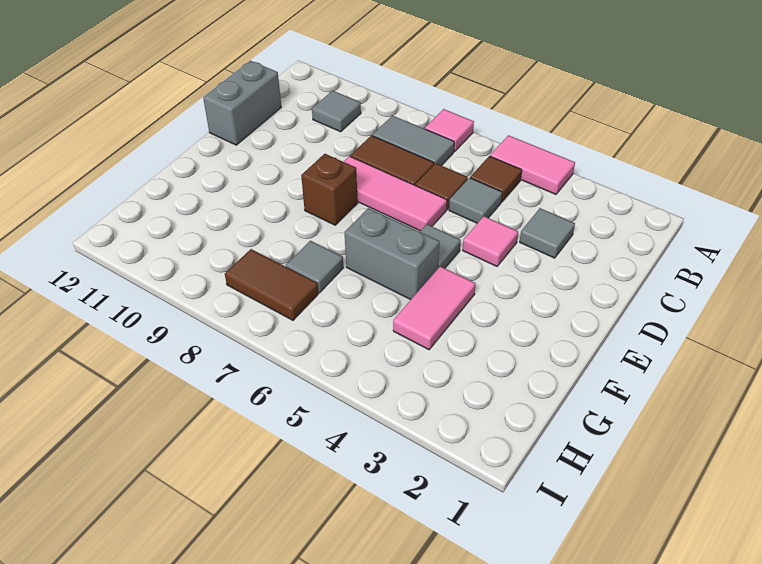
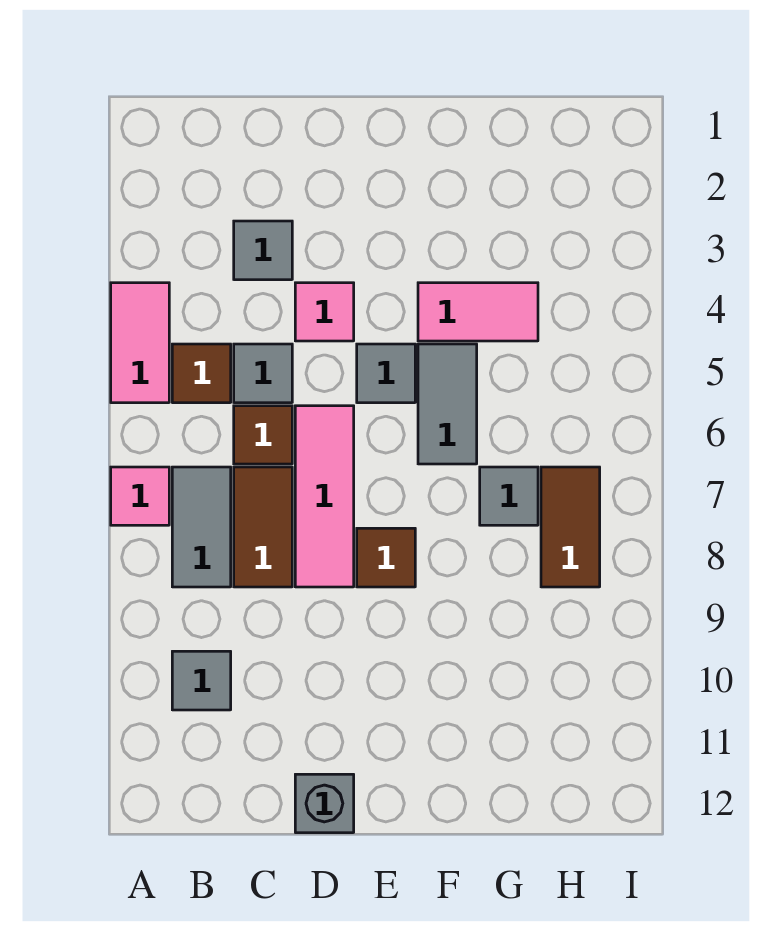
grey brick C12:D12 level 1 -> grey brick D12 level 1
brown brick E8 level 1 -> brown tile E8 level 1
grey brick F5:F6 level 1 -> grey tile F5:F6 level 1

